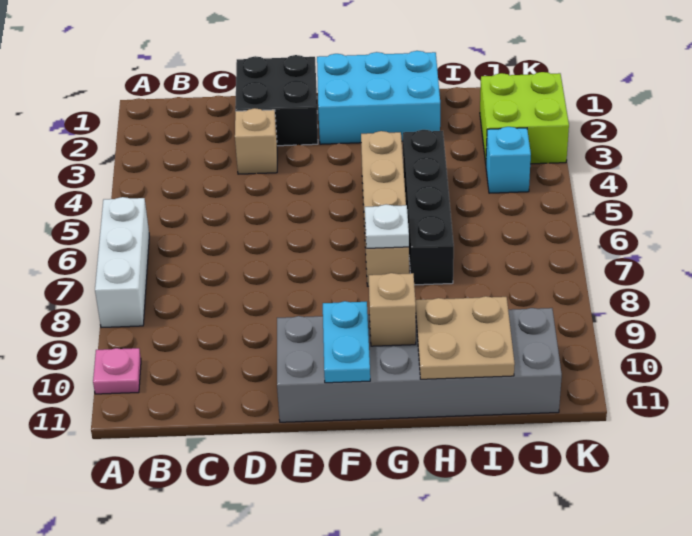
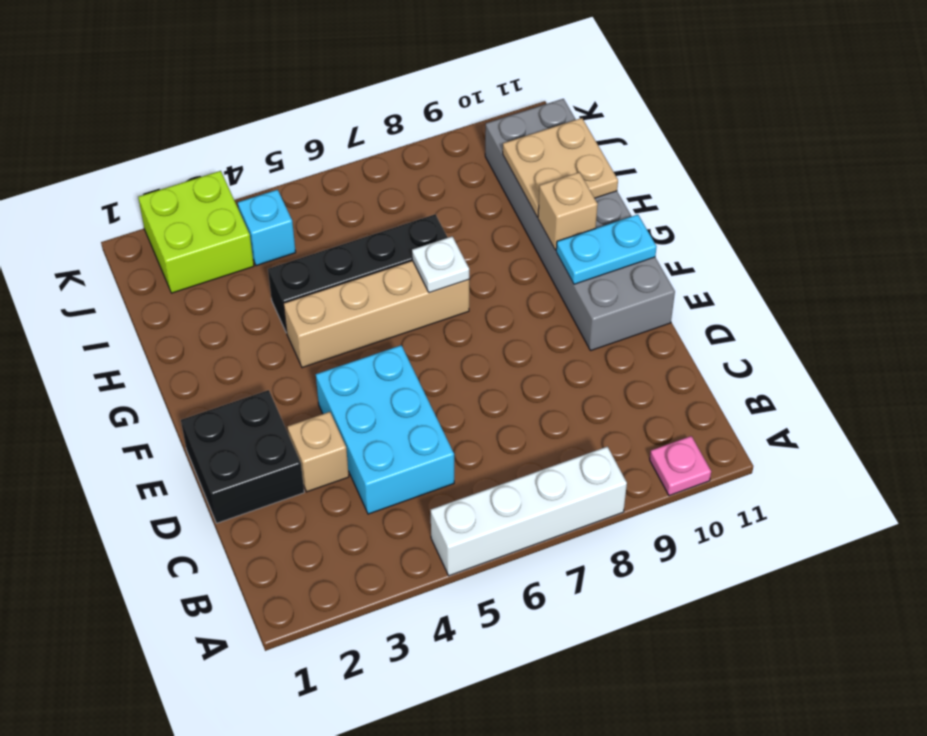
white brick A6:A8 level 1 -> white brick A5:A8 level 1
cyan brick F1:H2 level 1 -> cyan brick C4:E5 level 1

